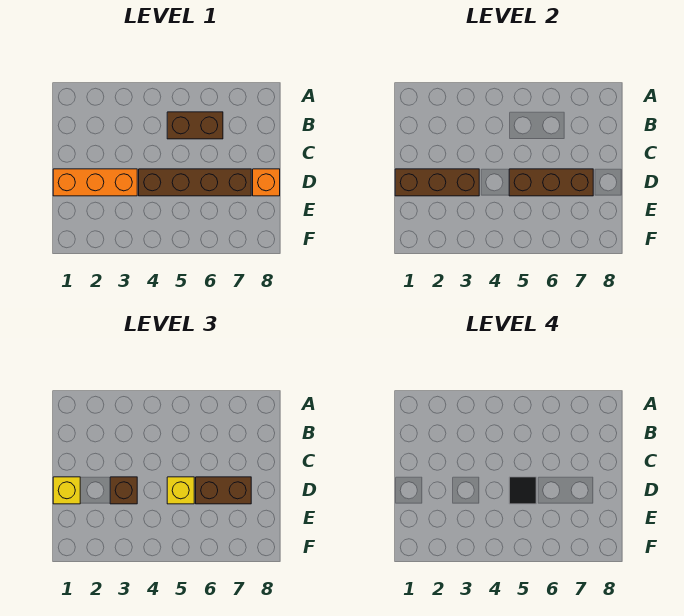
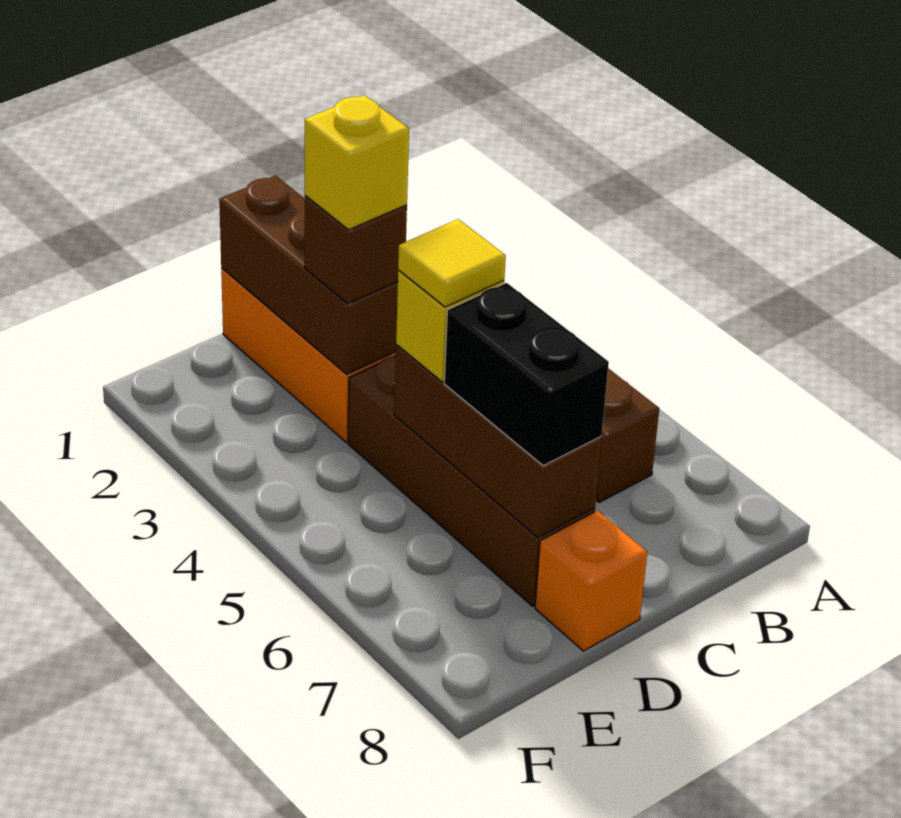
yellow brick D1 level 3 -> yellow brick D3 level 4
black tile D5 level 4 -> yellow tile D5 level 4
brown brick D6:D7 level 3 -> black brick D6:D7 level 3

